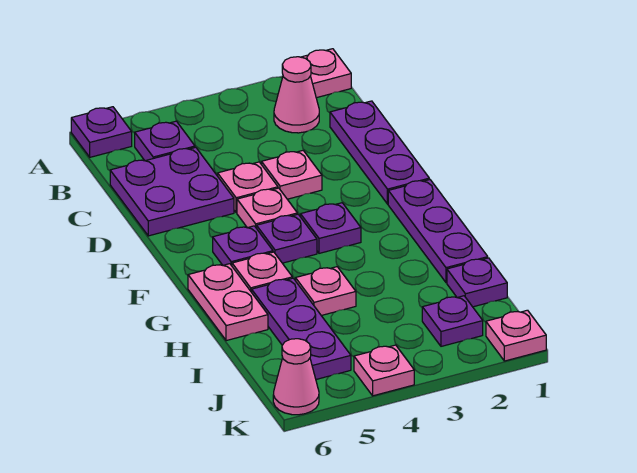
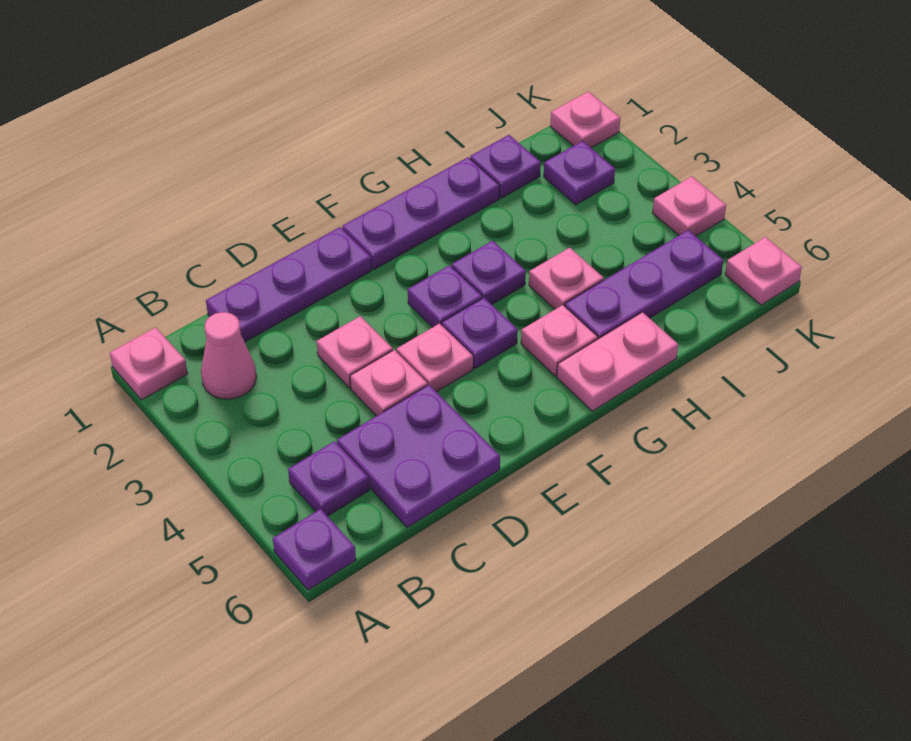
purple plate F5 level 1 -> purple plate G3 level 1
pink cone K6 level 1 -> pink plate K6 level 1

